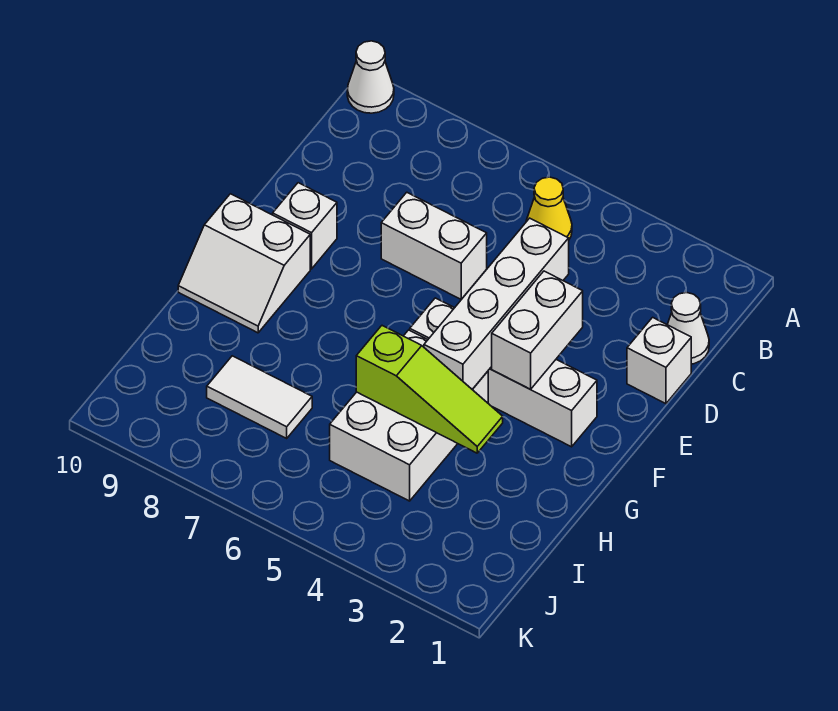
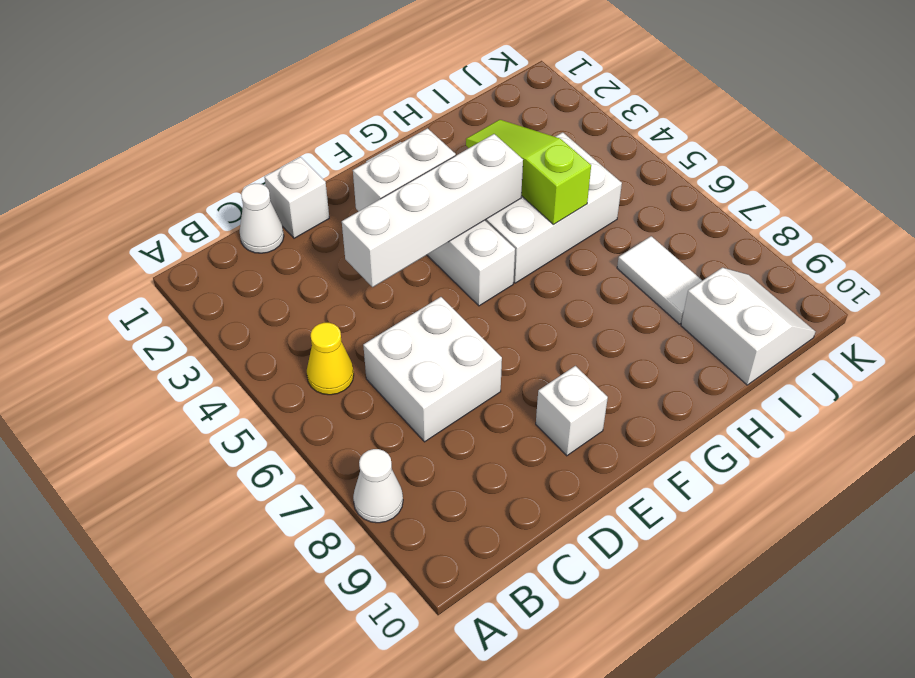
white cone A10 level 1 -> white cone A8 level 1
white brick D6:D7 level 1 -> white brick C6:D7 level 1
white slope F9:G10 level 1 top F -> white slope I9:J10 level 1 top I

